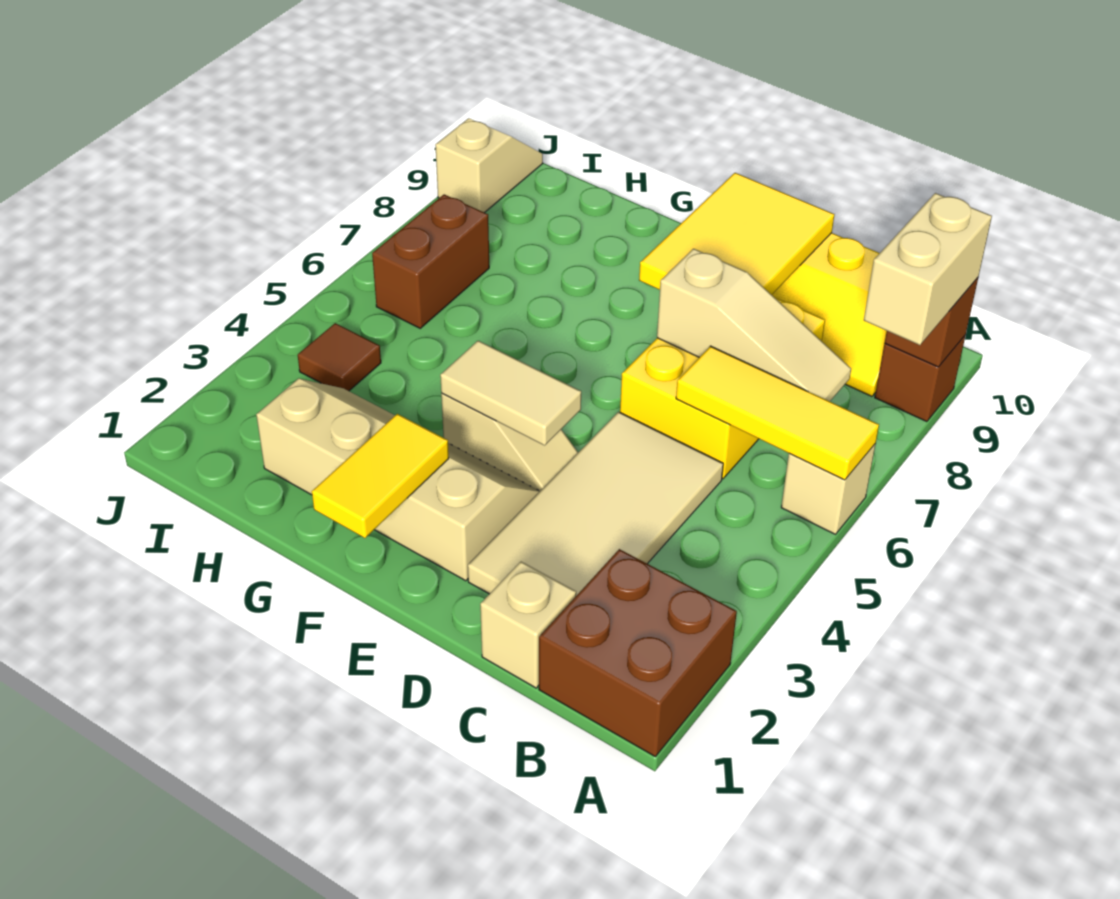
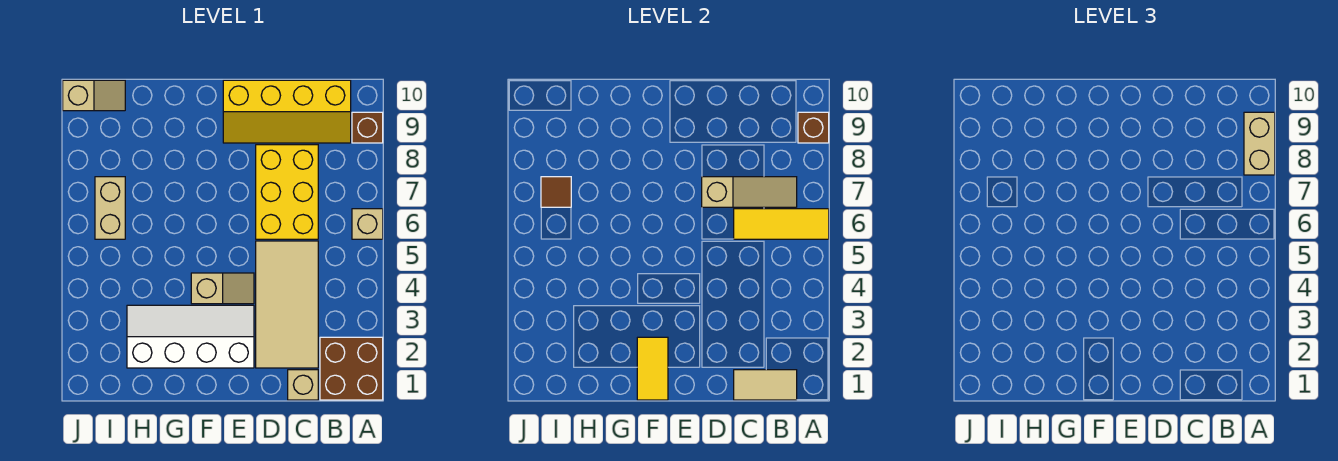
yellow tile D8:E10 level 2 -> none
tan slope E2:H3 level 1 top 2 -> white slope E2:H3 level 1 top 2
tan tile E4:F4 level 2 -> tan tile B1:C1 level 2
brown tile I4 level 1 -> brown tile I7 level 2
brown brick I6:I7 level 1 -> tan brick I6:I7 level 1
tan slope J9:J10 level 1 top 9 -> tan slope I10:J10 level 1 top J

